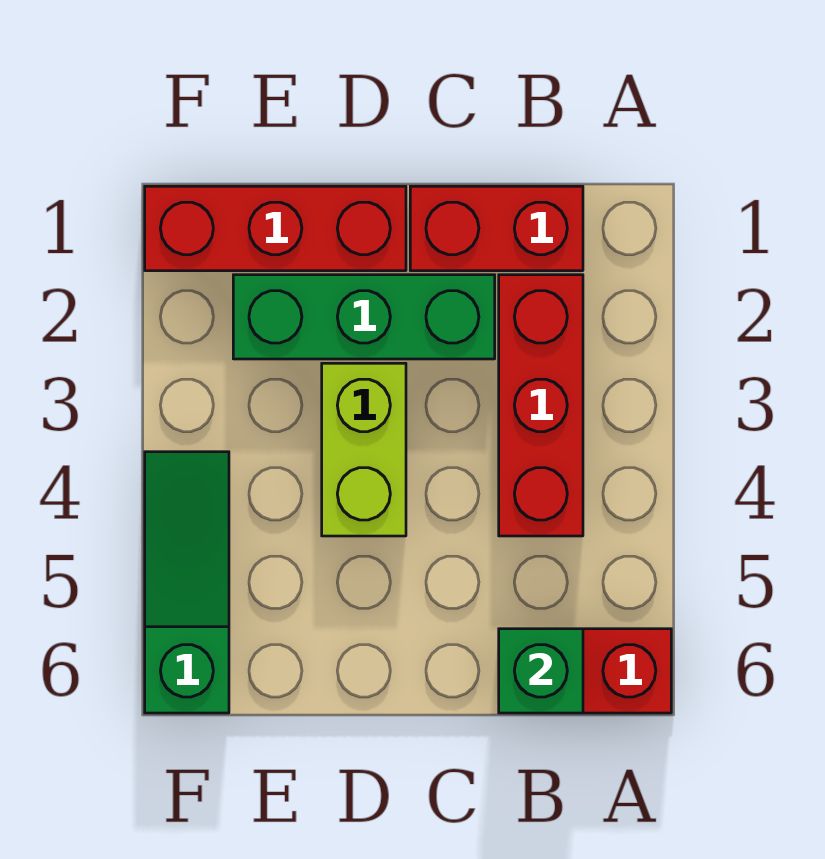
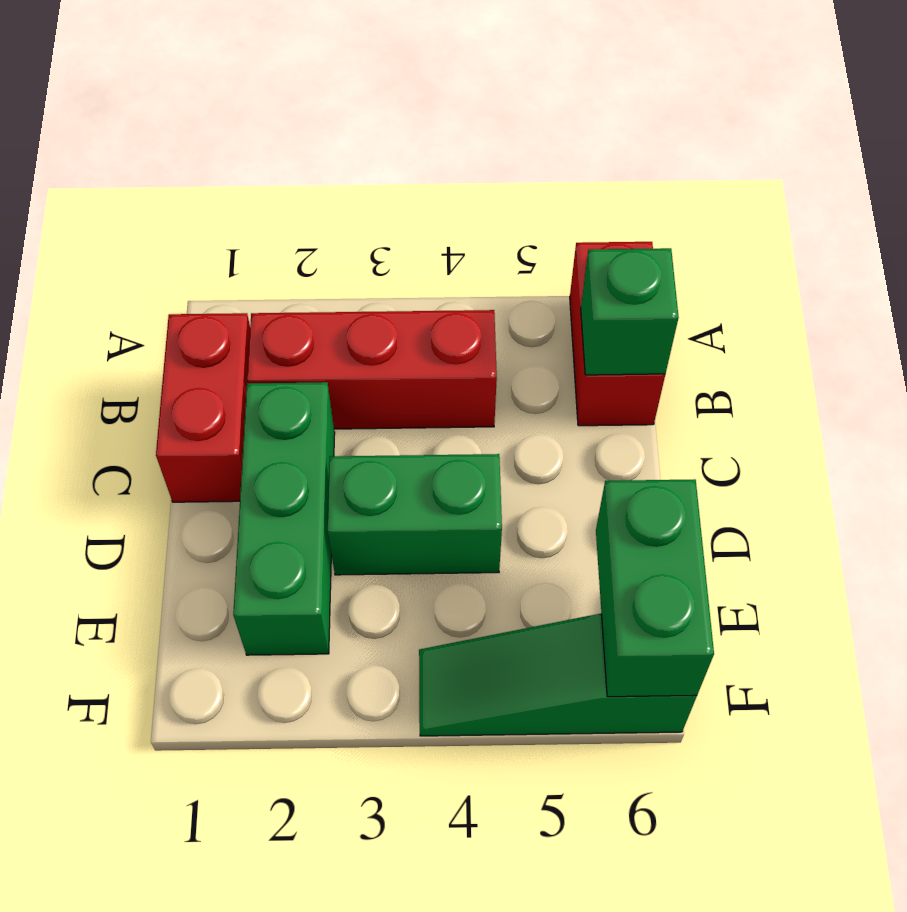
red brick D1:F1 level 1 -> none
lime brick D3:D4 level 1 -> green brick D3:D4 level 1
none -> green brick E6:F6 level 2

